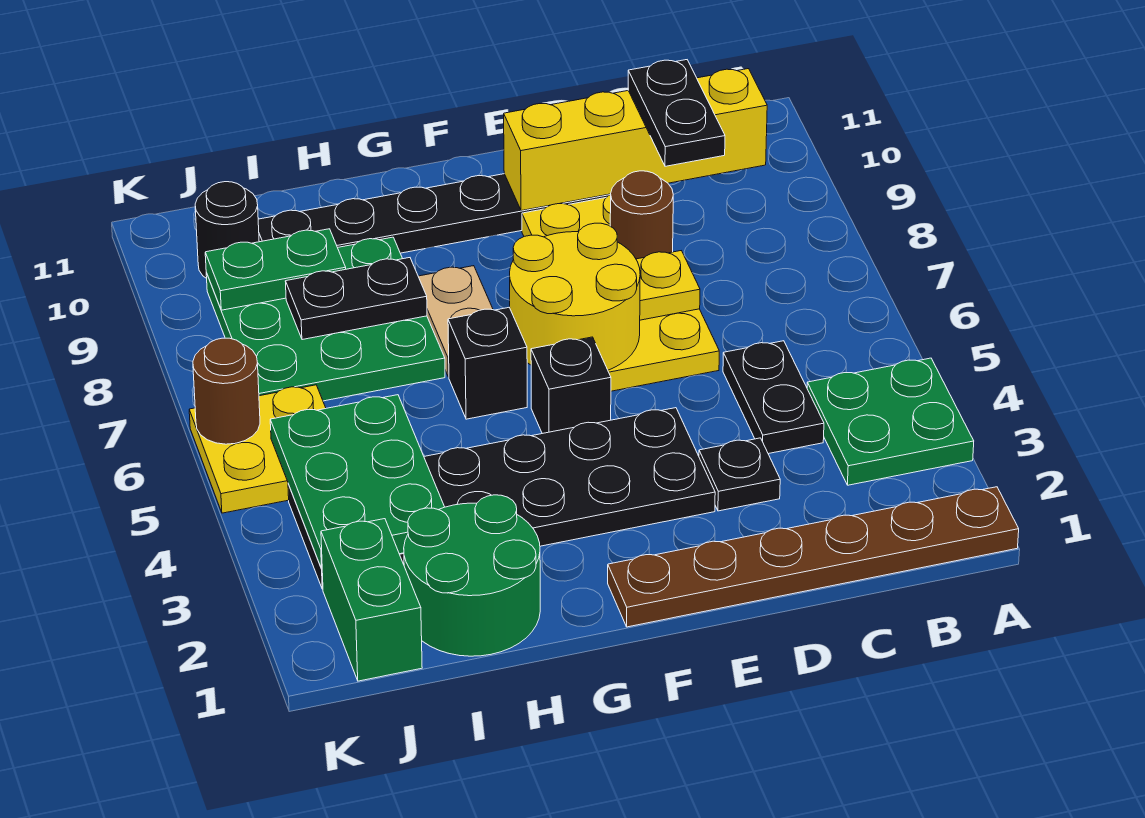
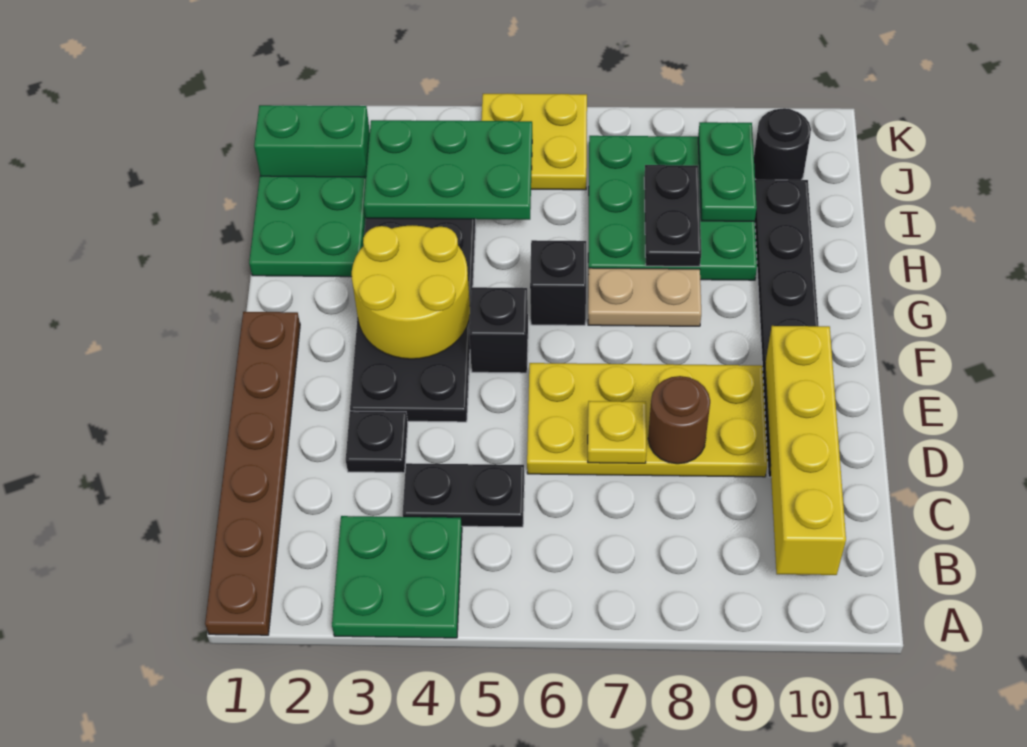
black plate C9:C10 level 3 -> none
yellow round brick E6:F7 level 2 -> yellow round brick F3:G4 level 2
green round brick H1:I2 level 1 -> green plate H1:I2 level 1
brown round brick K6 level 2 -> none

